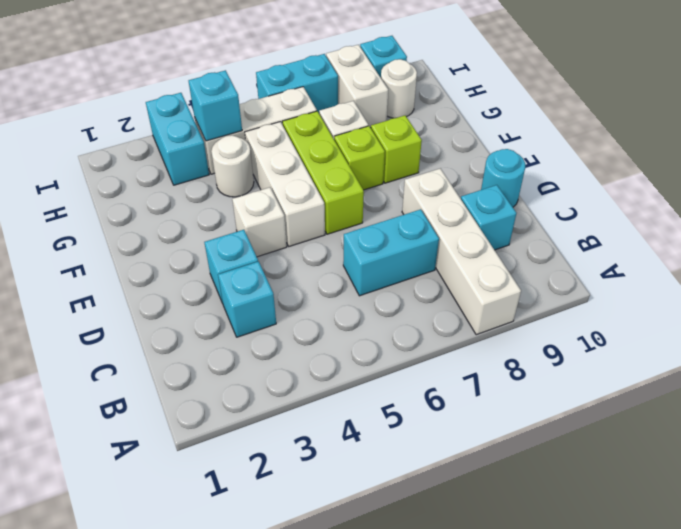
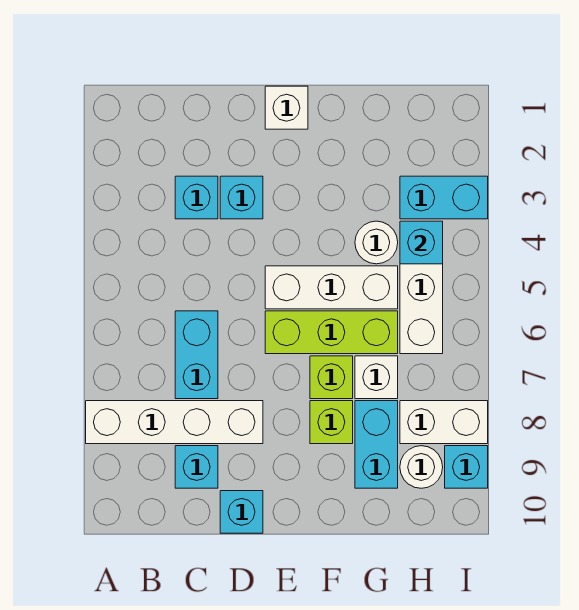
cyan round brick D10 level 1 -> cyan brick D10 level 1
white brick E4 level 1 -> white brick E1 level 1
cyan brick I6:I7 level 1 -> cyan brick G8:G9 level 1

